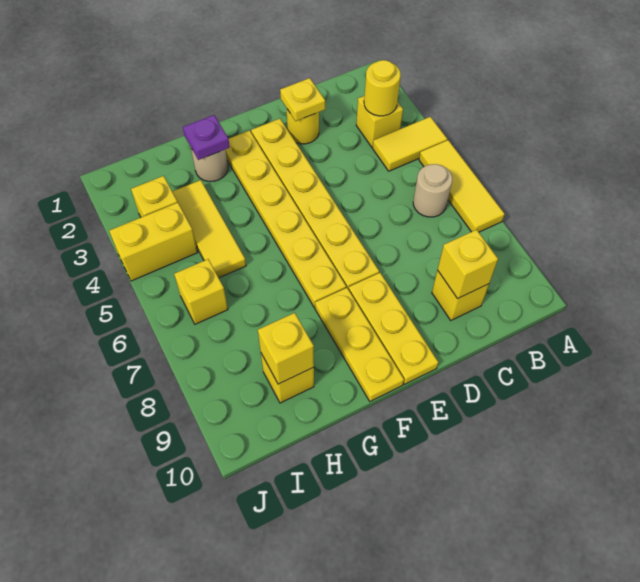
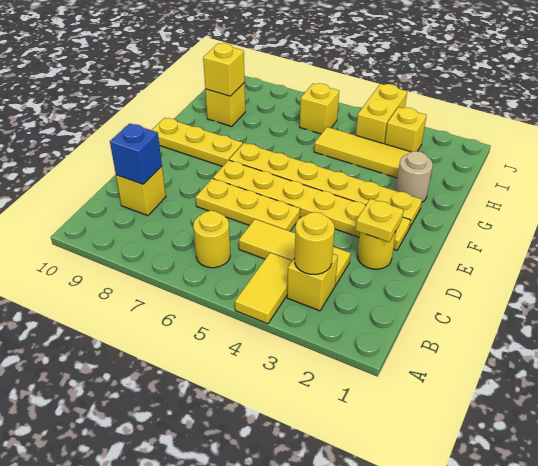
yellow tile A5:A7 level 1 -> yellow tile C3:C5 level 1
tan round brick B6 level 1 -> yellow round brick B6 level 1
yellow brick C9 level 2 -> blue brick C9 level 2
yellow plate E8:E10 level 1 -> yellow plate D5:D7 level 1
purple plate G2 level 2 -> none

